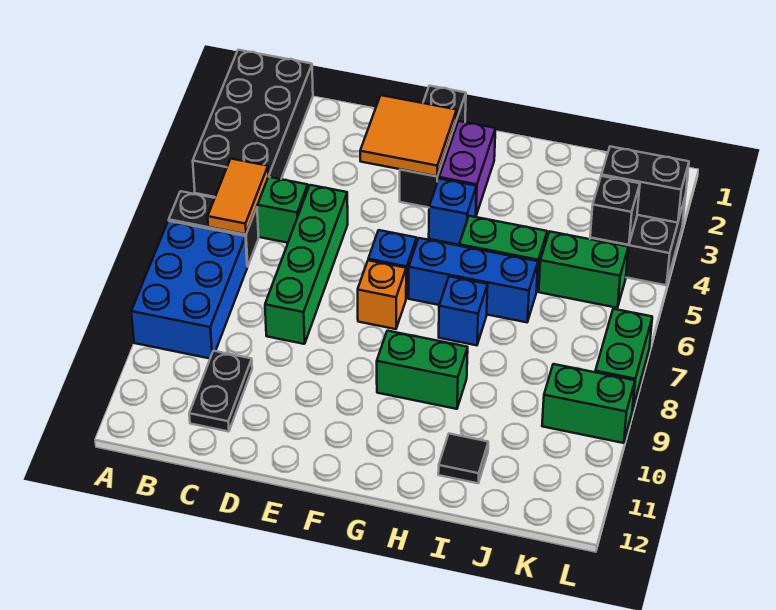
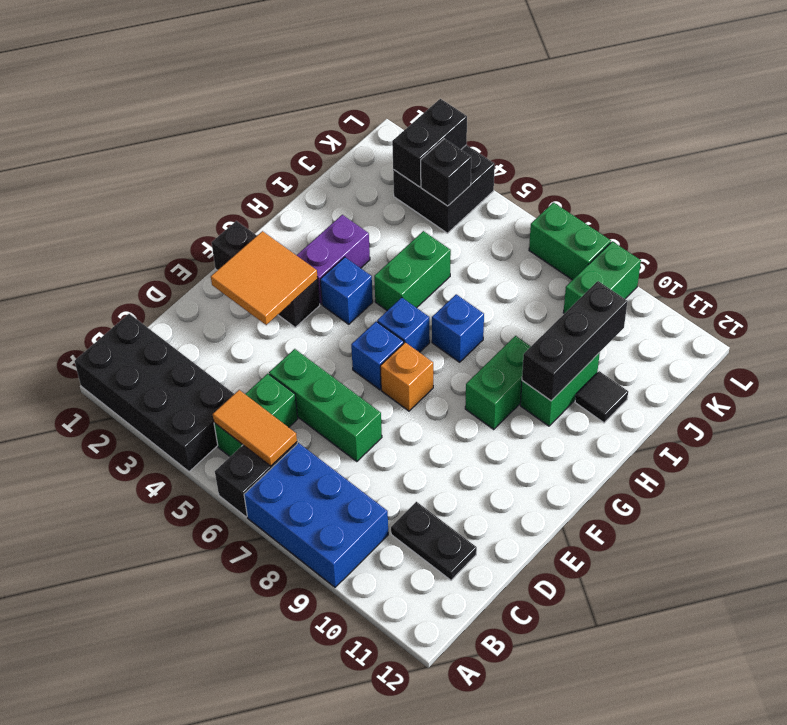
green brick D5:D8 level 1 -> green brick D5:D7 level 1
purple brick G2:G3 level 1 -> purple brick G3:H3 level 1
blue brick G6:I6 level 1 -> blue brick G6 level 1
none -> black brick H10:J10 level 2
green brick J5:K5 level 1 -> green brick H10:I10 level 1

